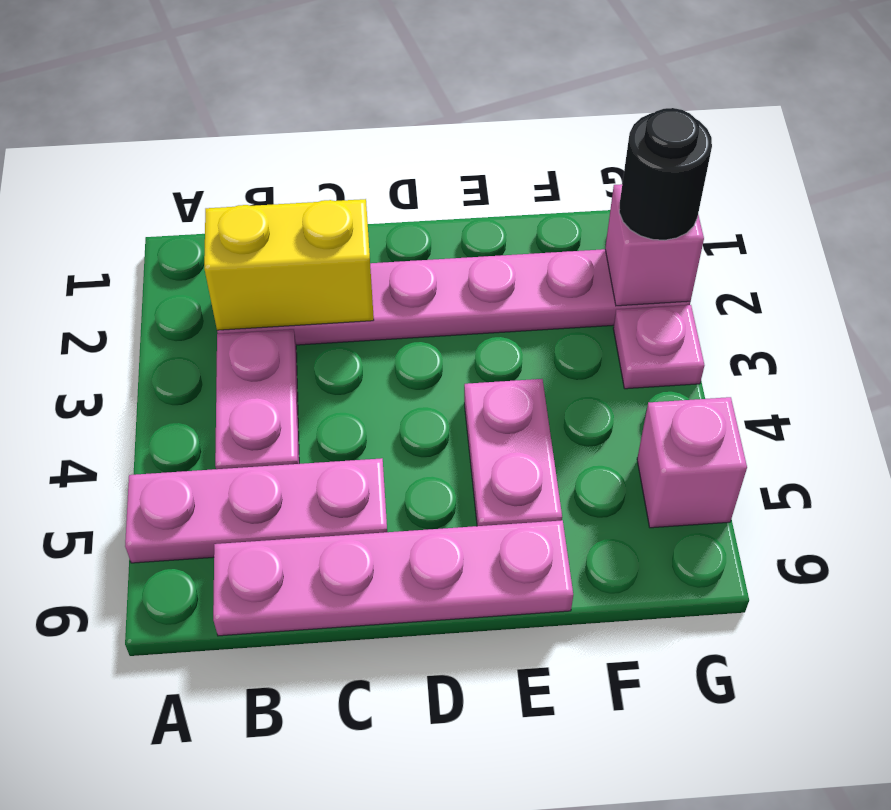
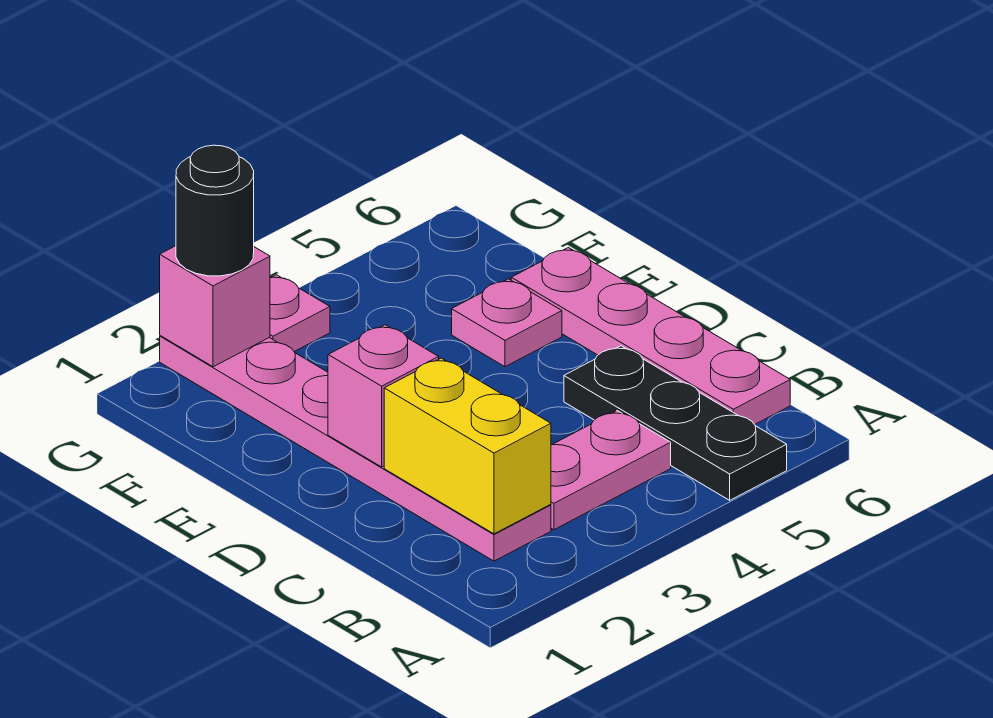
pink plate A5:C5 level 1 -> black plate A5:C5 level 1
pink plate E4:E5 level 1 -> pink plate E5 level 1
pink brick G5 level 1 -> pink brick D2 level 2

